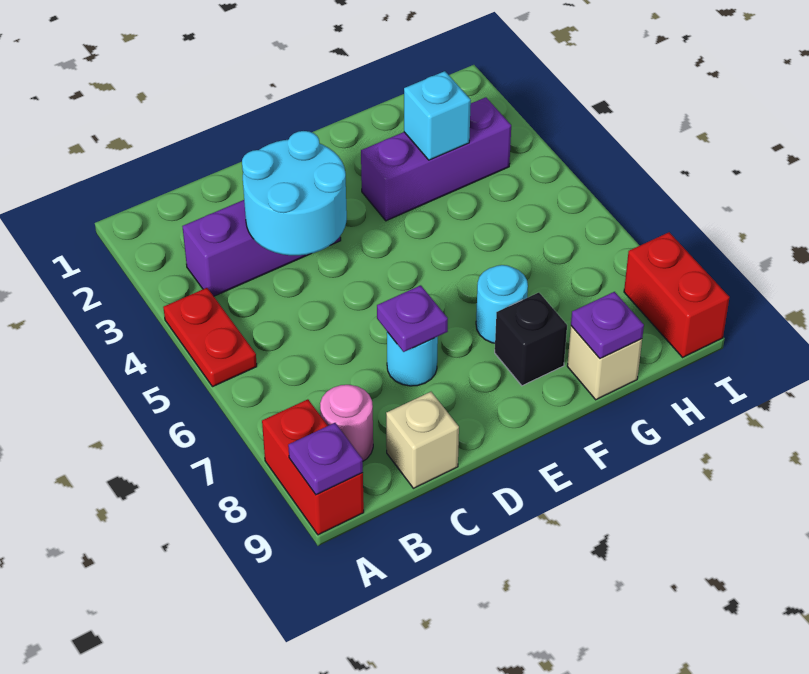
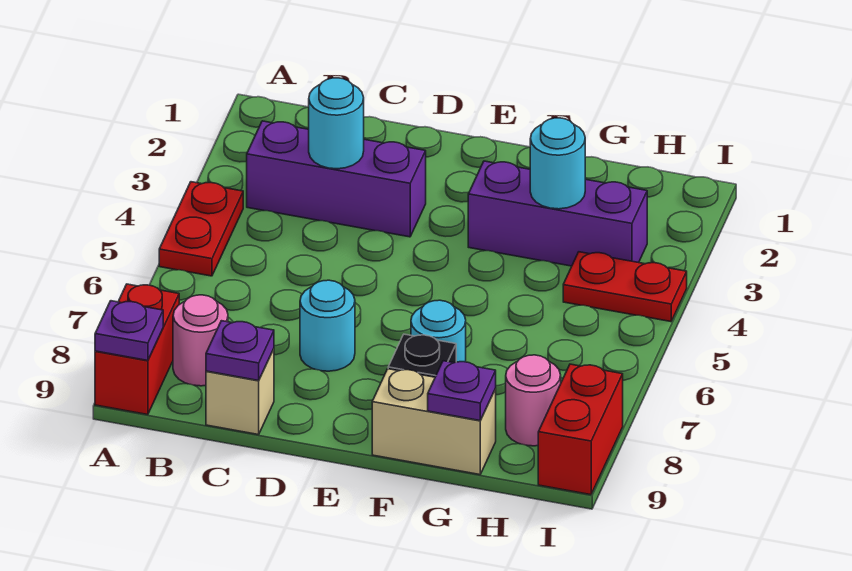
cyan round brick C3:D4 level 2 -> cyan round brick C3 level 2
purple plate D7 level 2 -> purple plate C9 level 2
cyan brick G3 level 2 -> cyan round brick G3 level 2
tan brick G9 level 1 -> tan brick F9:G9 level 1
none -> red plate H4:I4 level 1
none -> pink round brick H8 level 1

